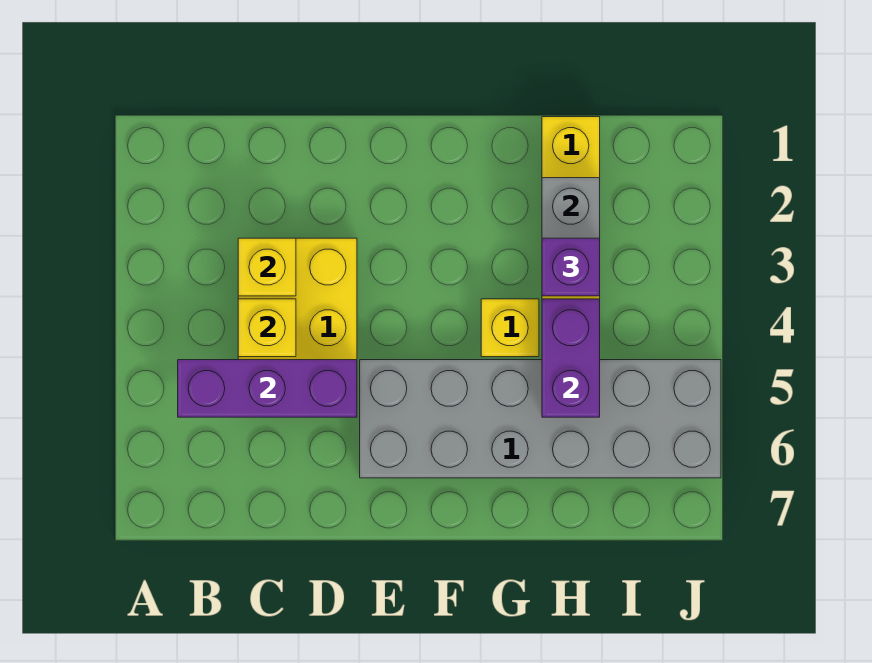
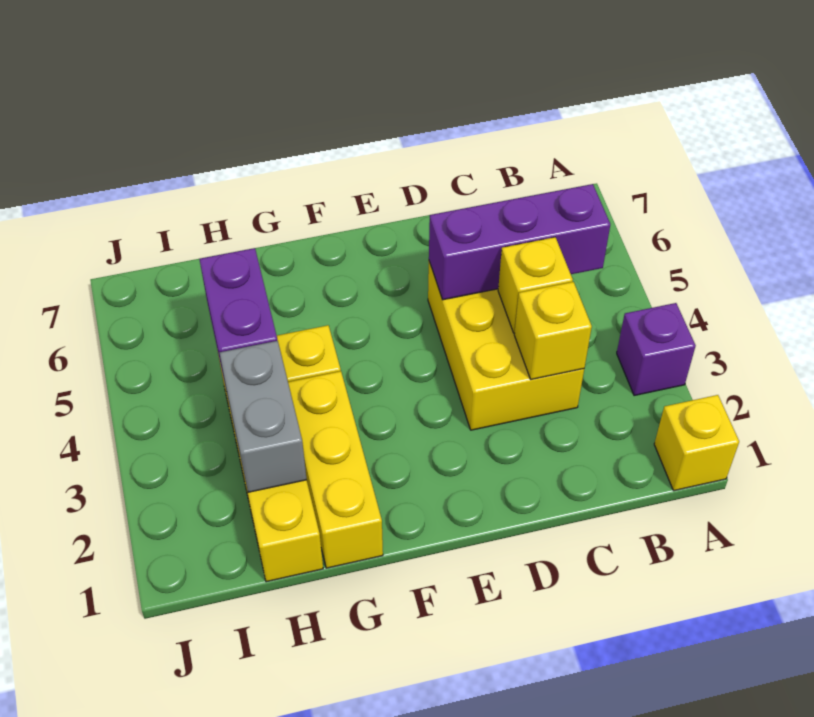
none -> yellow brick A1 level 1
grey brick E5:J6 level 1 -> none
none -> yellow brick G1:G3 level 1
purple brick H3 level 3 -> purple brick A3 level 1

